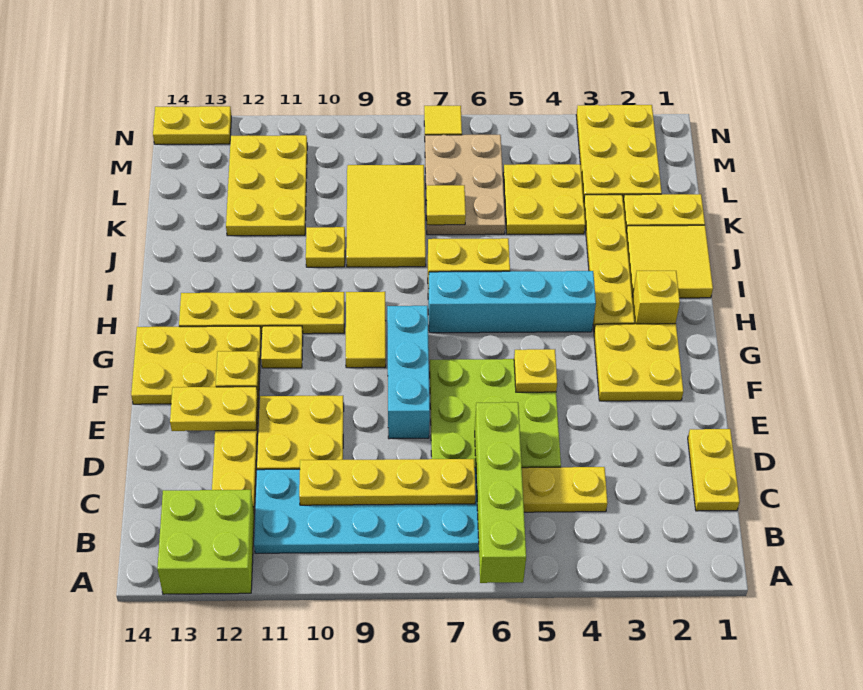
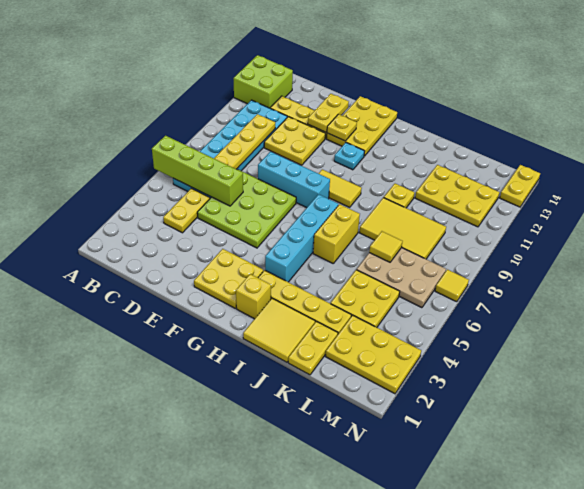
yellow plate C1:D1 level 1 -> none
yellow plate F5 level 2 -> none
yellow plate G11 level 1 -> cyan plate G11 level 1
yellow plate H10:H13 level 1 -> none

